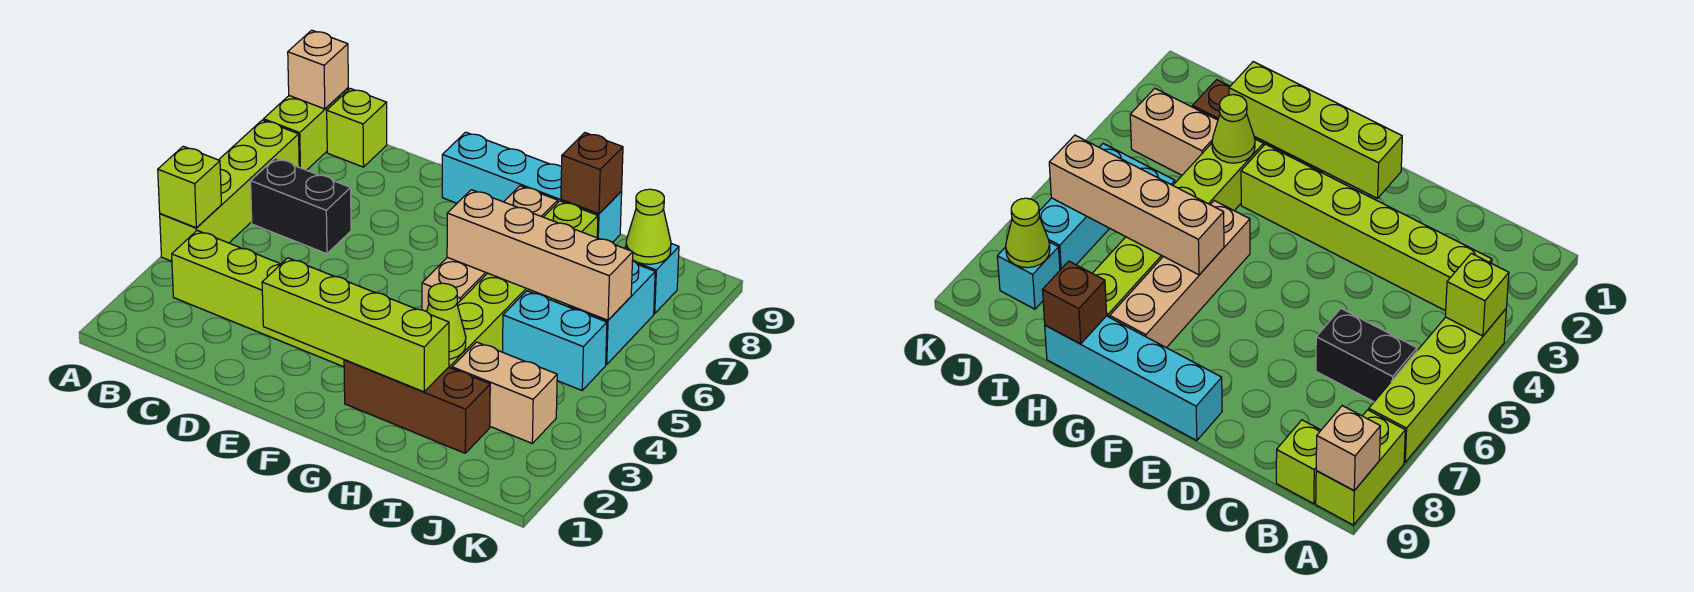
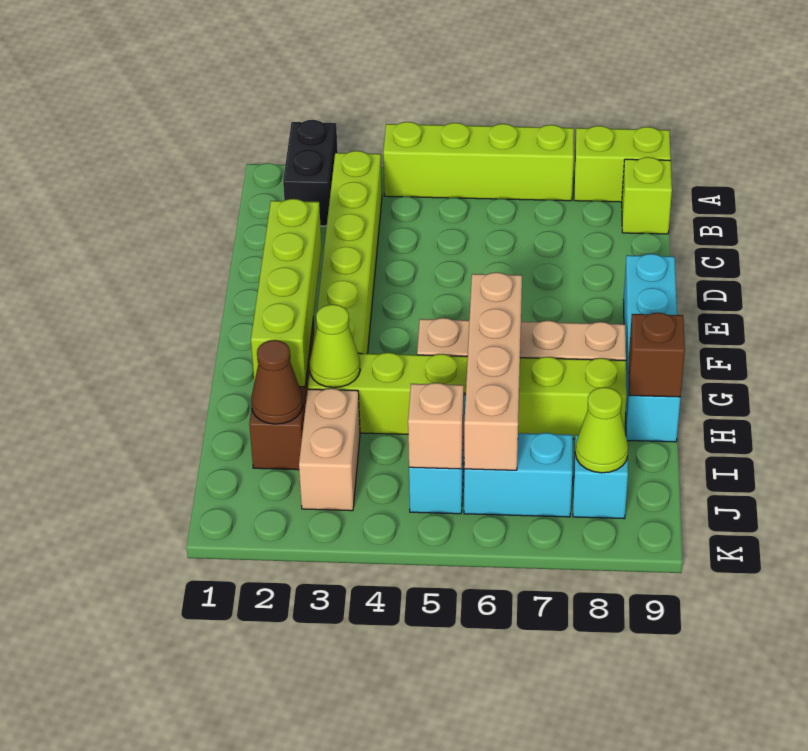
lime brick A4 level 2 -> none
tan brick A9 level 2 -> tan brick J5 level 2
black brick B6:C6 level 1 -> black brick A2:B2 level 1
none -> brown cone I2 level 2

